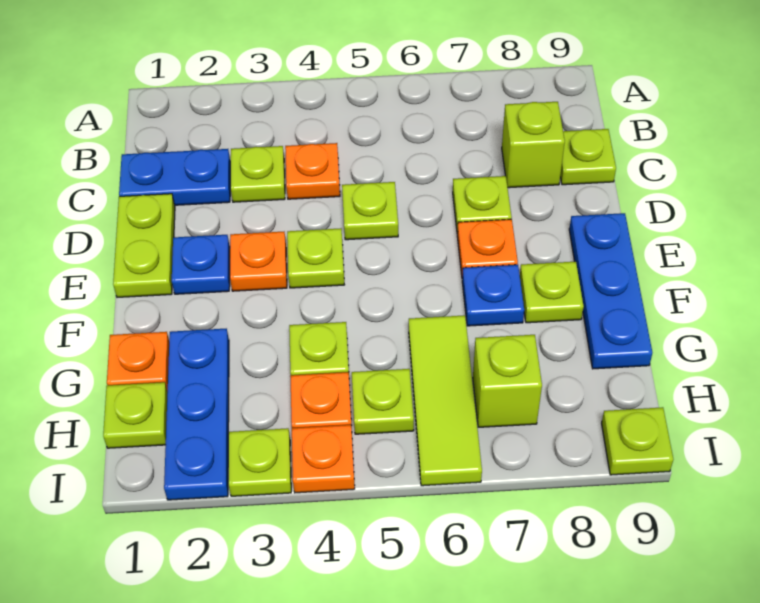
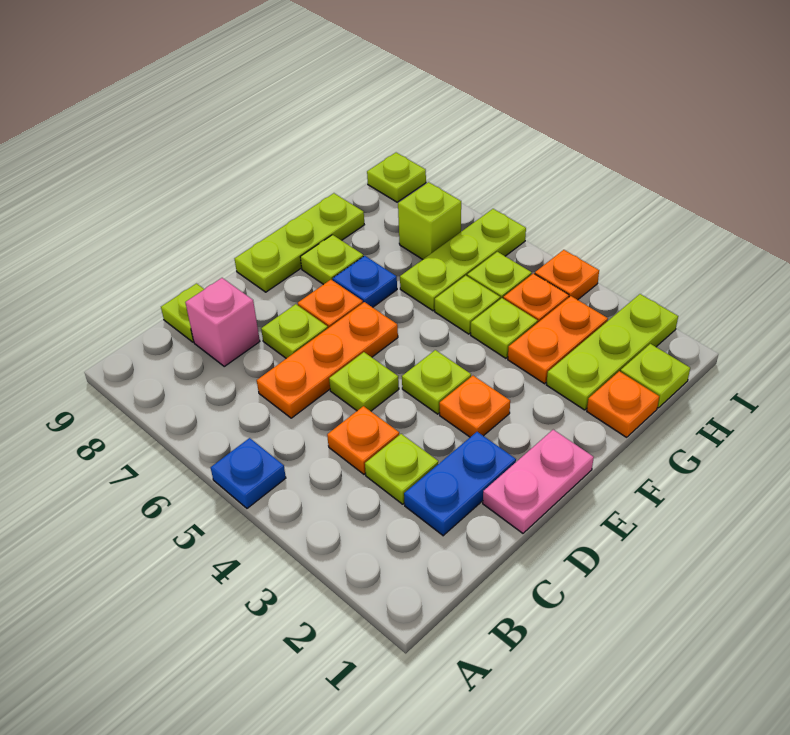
blue plate C1:C2 level 1 -> blue plate C2:D2 level 1
none -> orange plate C6:E6 level 1
lime brick C8 level 1 -> pink brick C8 level 1
lime plate D1:E1 level 1 -> pink plate D1:E1 level 1
blue plate E2 level 1 -> blue plate A5 level 1
blue plate E9:G9 level 1 -> lime plate E9:G9 level 1
blue plate G2:I2 level 1 -> lime plate G2:I2 level 1
none -> orange plate G3:H3 level 1
lime tile G6:I6 level 1 -> lime plate G6:I6 level 1
lime plate I3 level 1 -> lime plate G5 level 1

